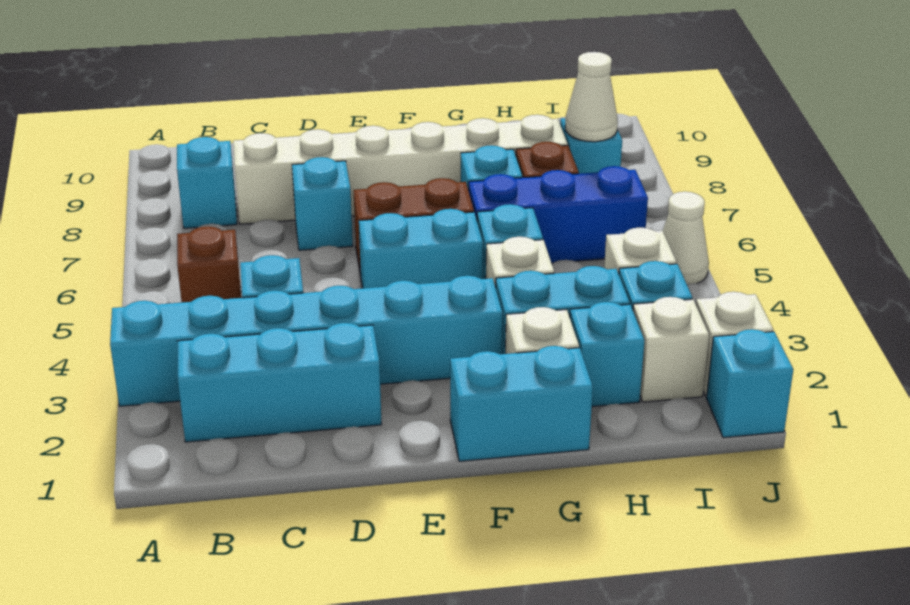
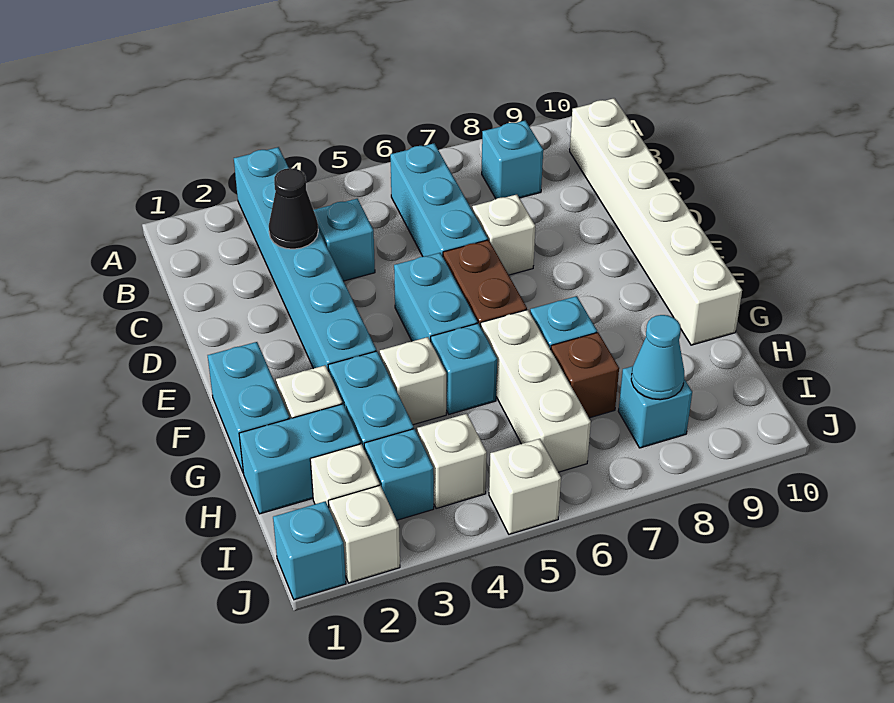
cyan brick B2:D2 level 1 -> cyan brick B6:D6 level 1
brown brick B5 level 1 -> none
none -> black cone C3 level 2
white brick C8:H8 level 1 -> white brick B10:G10 level 1
cyan brick D7 level 1 -> white brick D7 level 1
blue brick G6:I6 level 1 -> white brick G6:I6 level 1
cyan brick H2 level 1 -> cyan brick H1:H2 level 1
white cone I8 level 2 -> cyan cone I8 level 2
white cone J5 level 1 -> white brick J5 level 1

